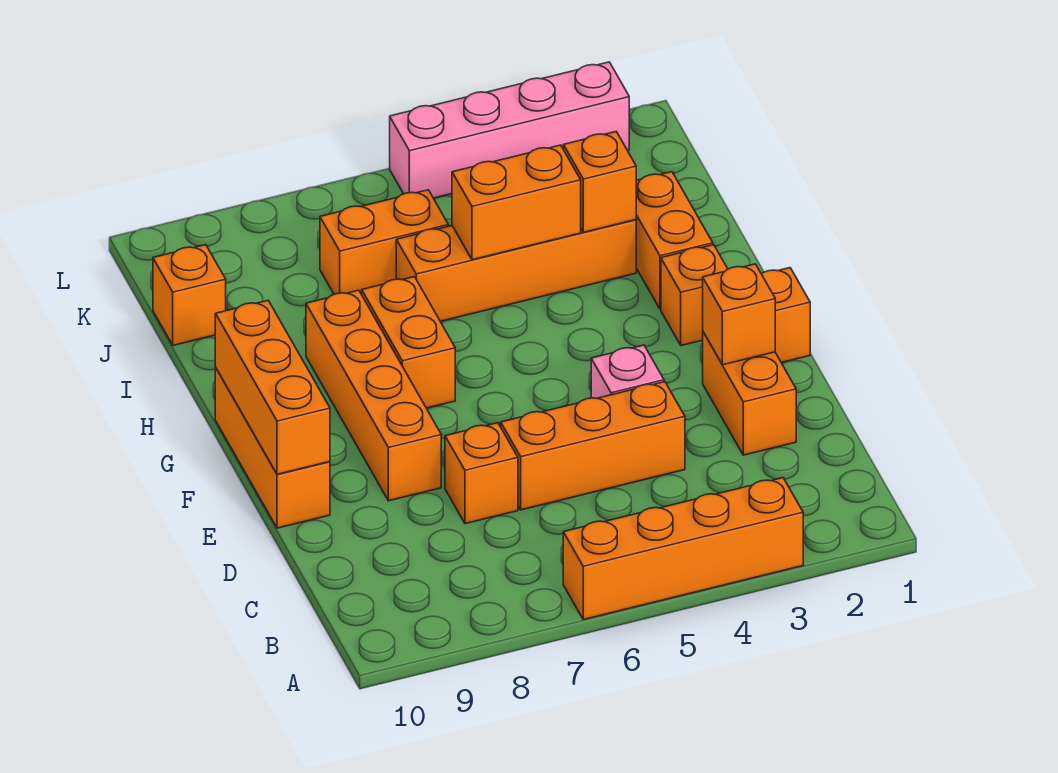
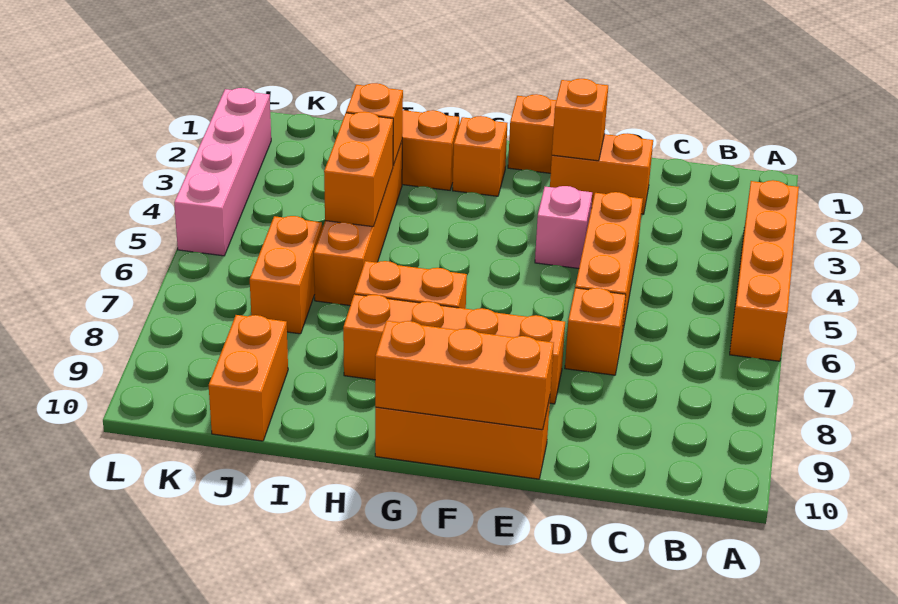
orange brick J10 level 1 -> orange brick J9:J10 level 1

